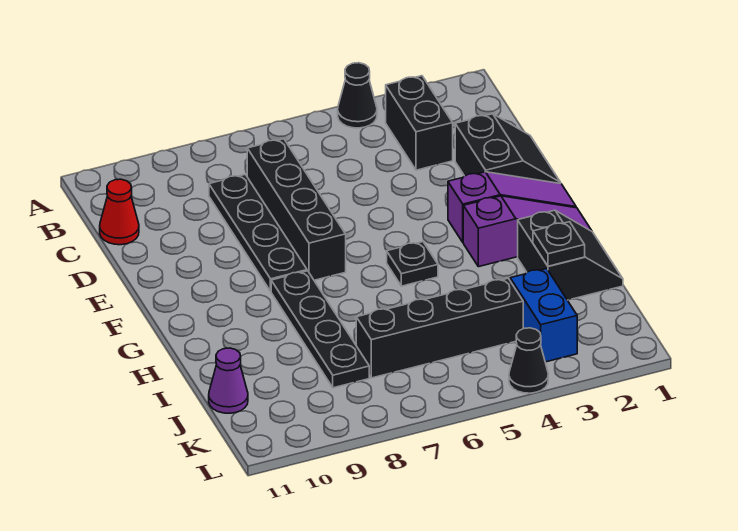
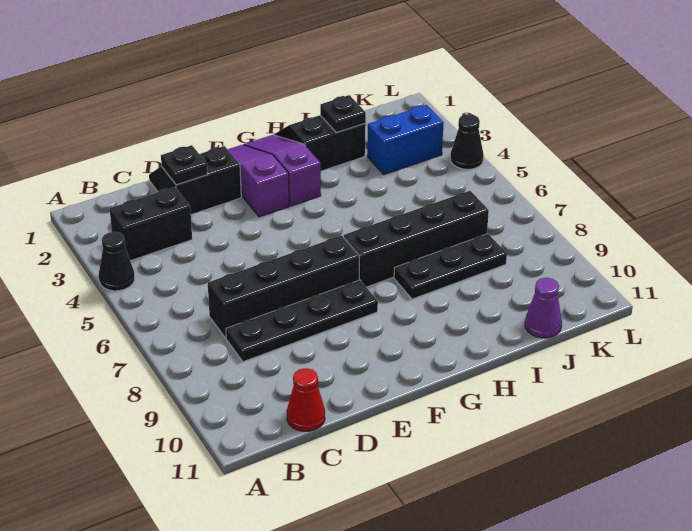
black plate G5 level 1 -> black plate D2 level 2
black plate G8:J8 level 1 -> black plate H8:J8 level 1
black brick J4:J7 level 1 -> black brick G7:J7 level 1

